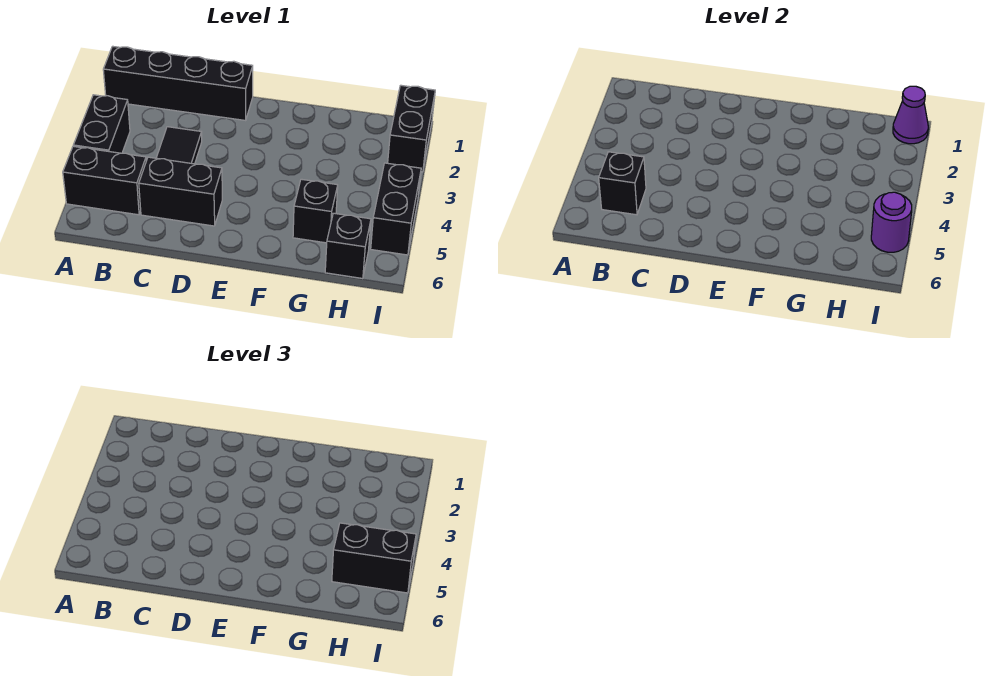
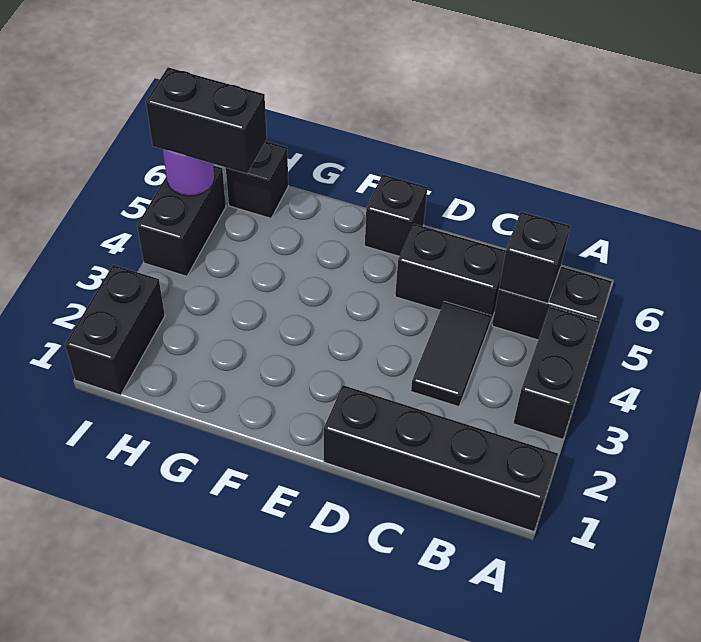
black brick G5 level 1 -> black brick E6 level 1
purple cone I1 level 2 -> none

